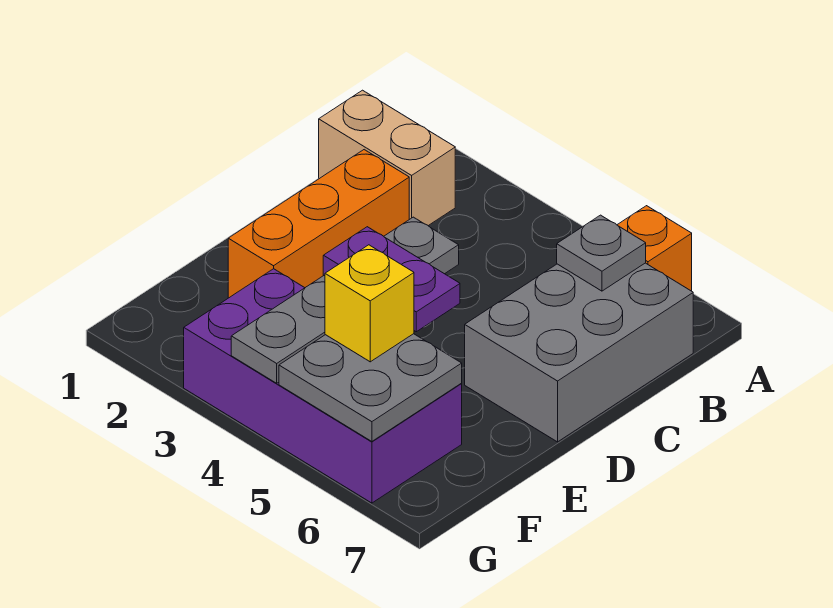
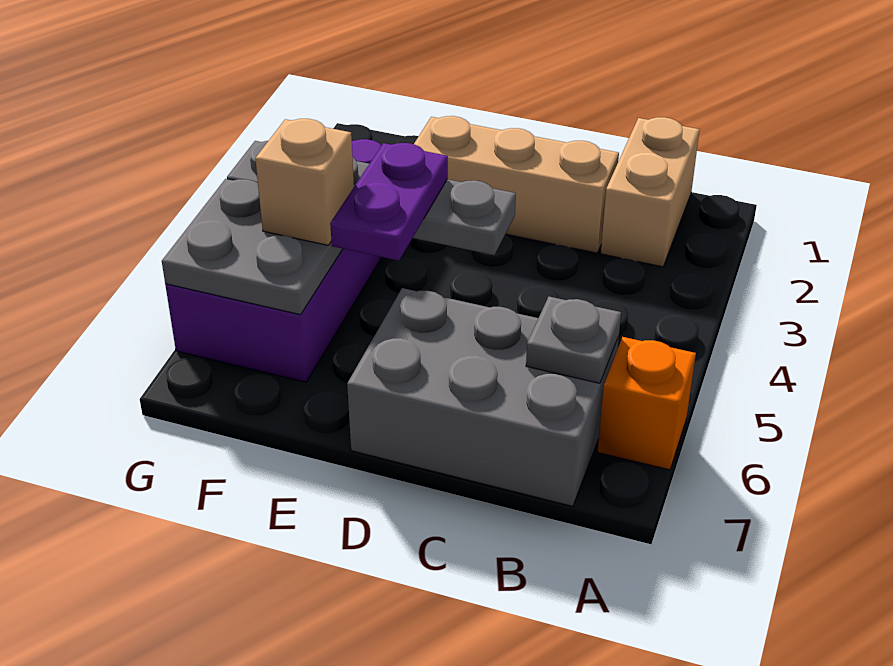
orange brick C2:E2 level 1 -> tan brick C2:E2 level 1
yellow brick F5 level 3 -> tan brick F5 level 3

